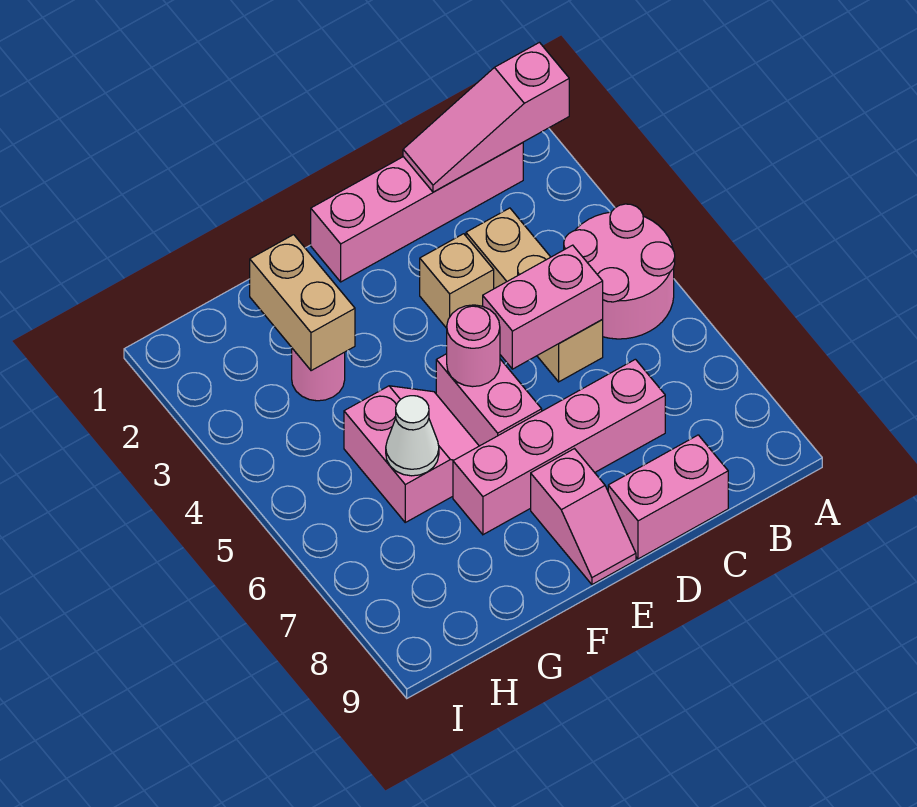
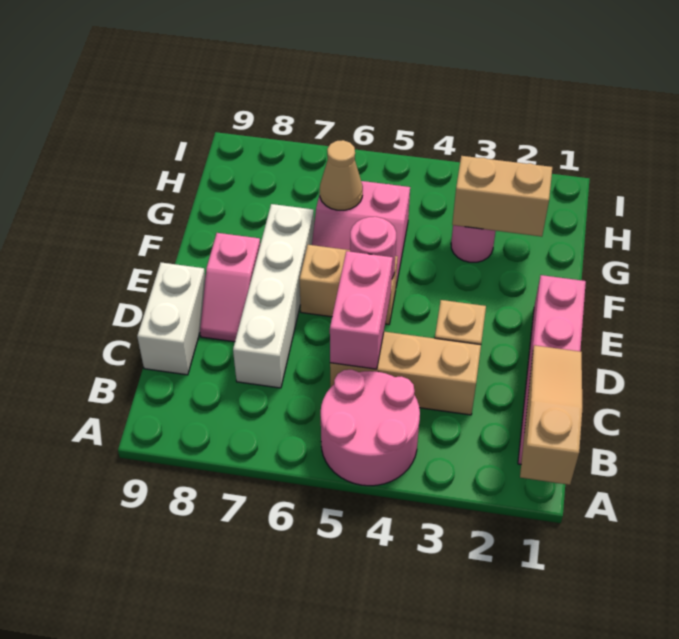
pink slope A1:C1 level 2 top A -> tan slope A1:C1 level 2 top A
pink brick C7:F7 level 1 -> white brick C7:F7 level 1
pink brick C9:D9 level 1 -> white brick C9:D9 level 1
pink brick E5:E6 level 1 -> tan brick E5:E6 level 1
pink slope E8:E9 level 1 top 8 -> pink slope D8:E8 level 1 top E
white cone G6 level 2 -> tan cone G6 level 2

